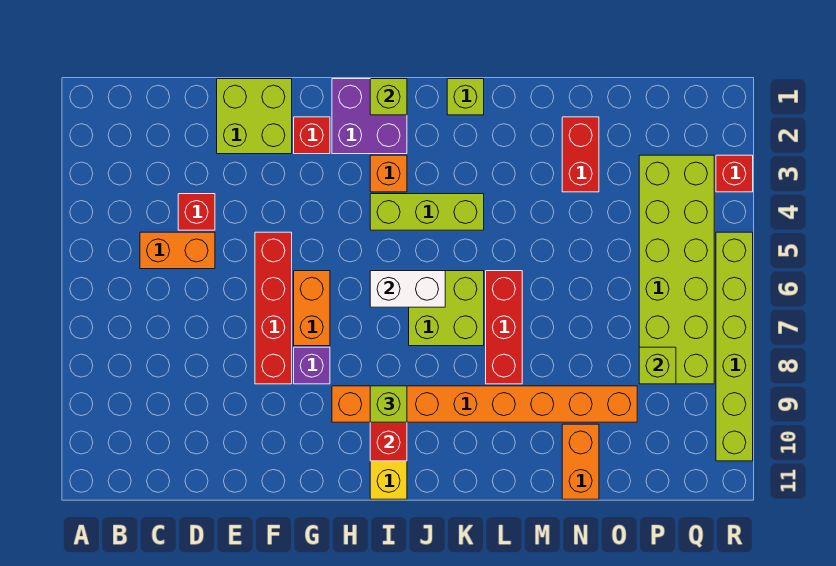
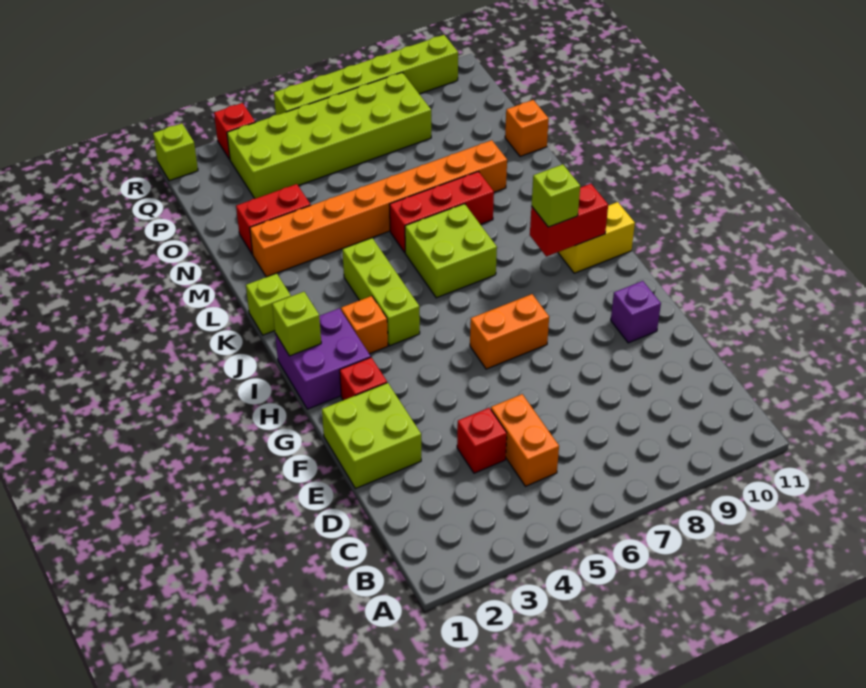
red brick F5:F8 level 1 -> none
purple brick G8 level 1 -> purple brick F10 level 1
orange brick H9:O9 level 1 -> orange brick M2:M9 level 1
white brick I6:J6 level 2 -> none
orange brick N10:N11 level 1 -> orange brick N11 level 1
lime brick P8 level 2 -> lime brick R1 level 1

